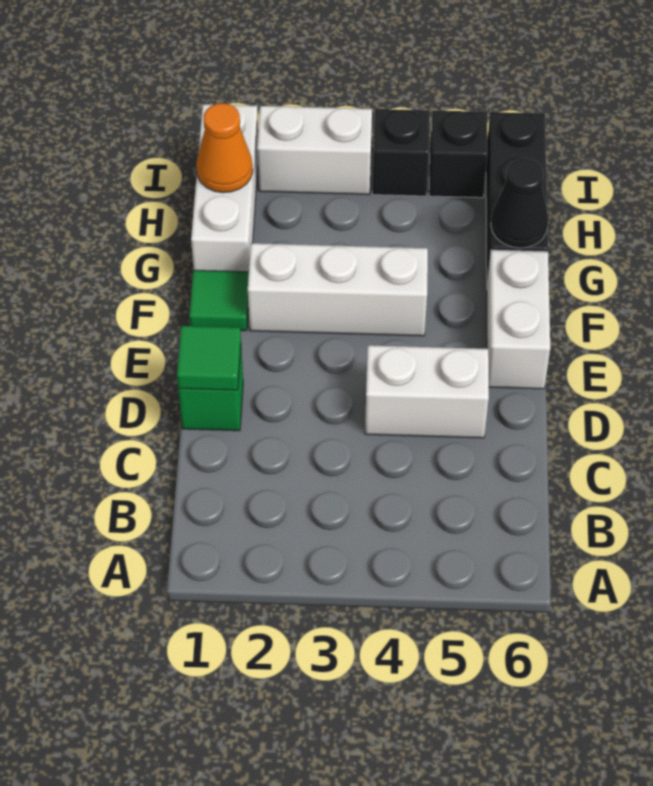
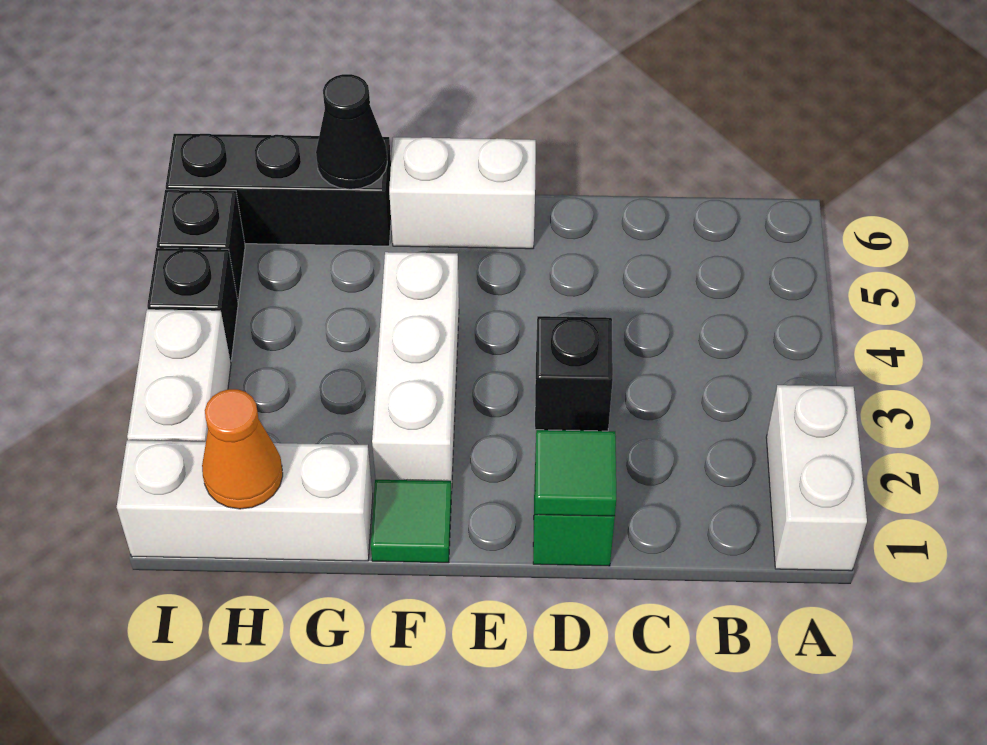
none -> black brick D3 level 1
white brick D4:D5 level 1 -> white brick A1:A2 level 1

